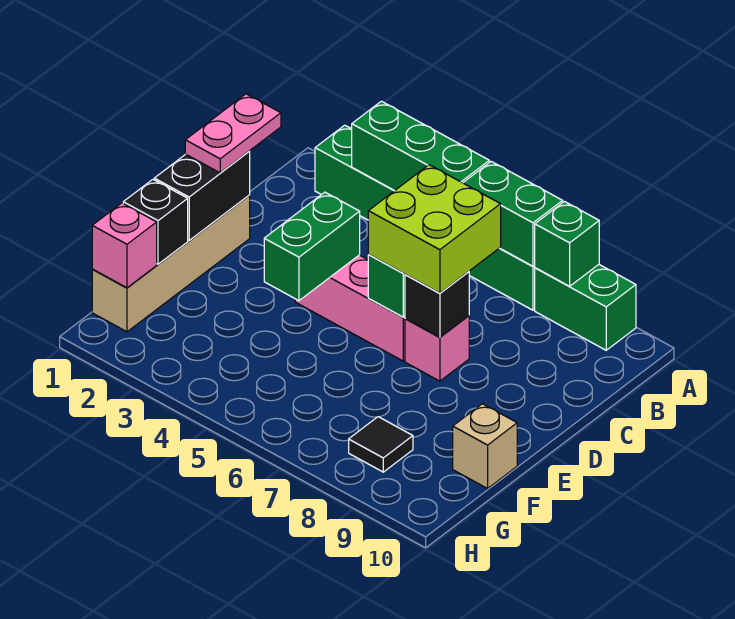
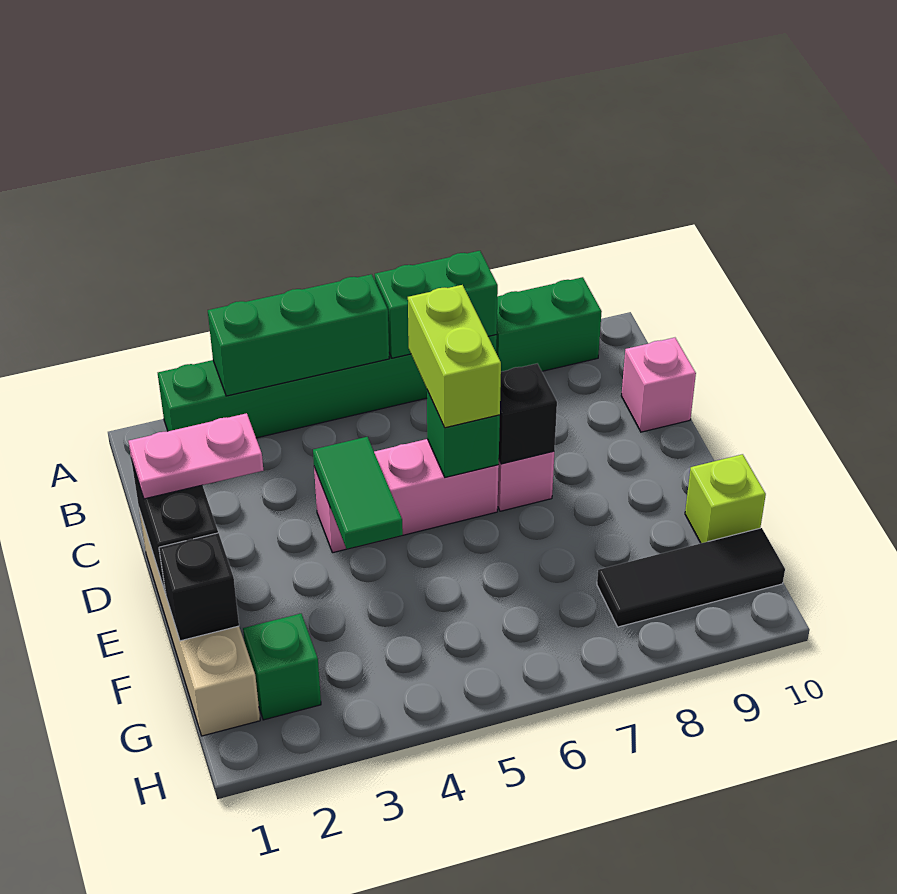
green brick A8 level 2 -> green brick G2 level 1
pink plate C1:D1 level 3 -> pink plate D1:D2 level 3
lime brick C6:D7 level 3 -> lime brick C6:D6 level 3
green brick D4:E4 level 2 -> green tile D4:E4 level 2
tan brick F10 level 1 -> lime brick F10 level 1
pink brick G1 level 2 -> pink brick C10 level 1
black tile G8 level 1 -> black tile G8:G10 level 1

